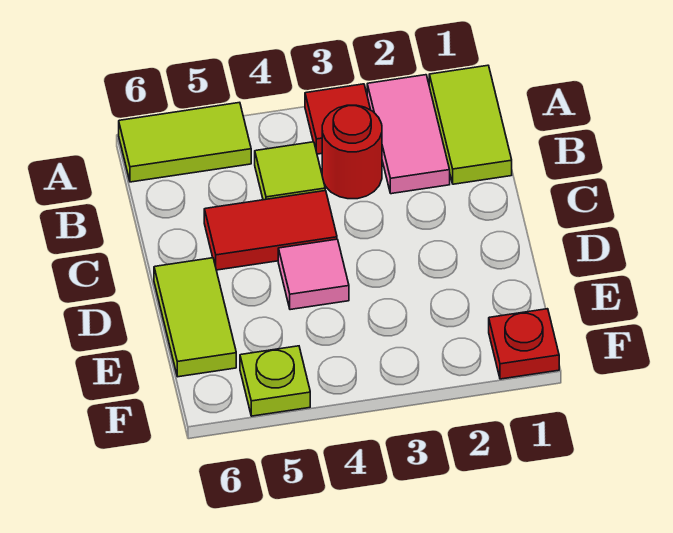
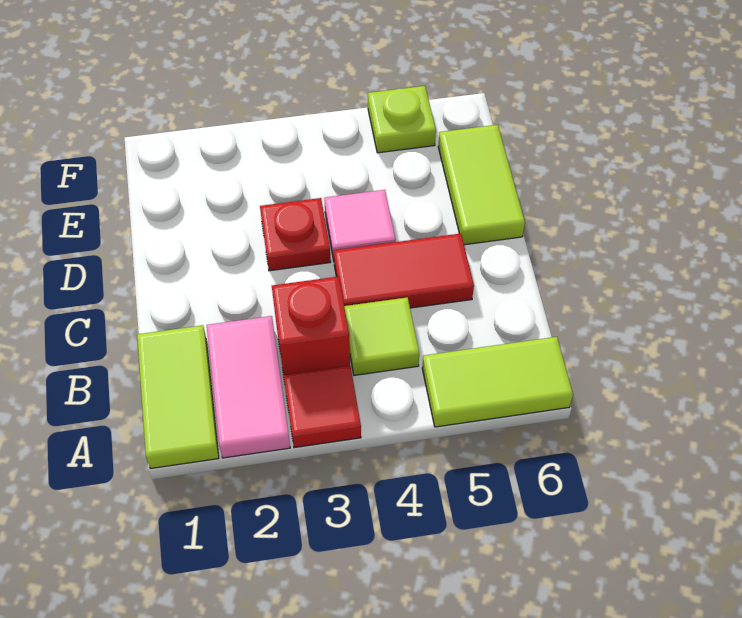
red round brick B3 level 1 -> red brick B3 level 1
red plate F1 level 1 -> red plate D3 level 1

